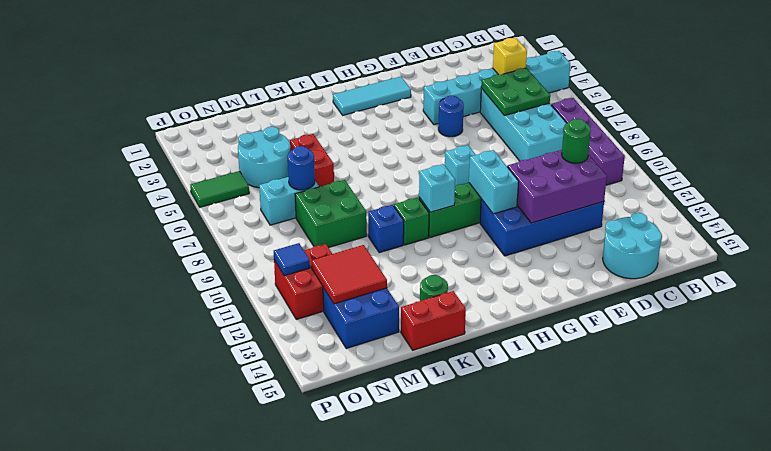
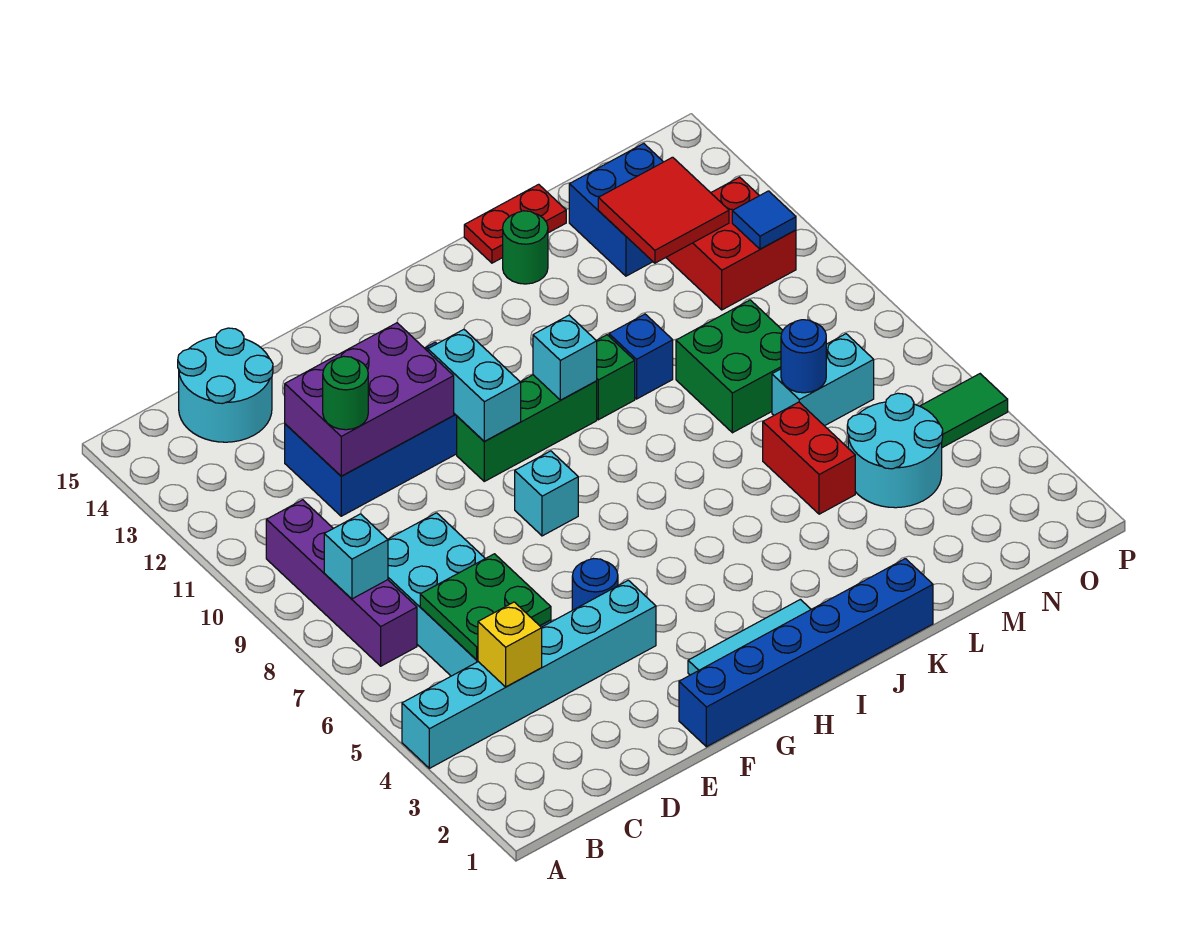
none -> cyan brick B8 level 2
none -> blue brick F1:K1 level 1
red brick K15:L15 level 1 -> red plate K15:L15 level 1

